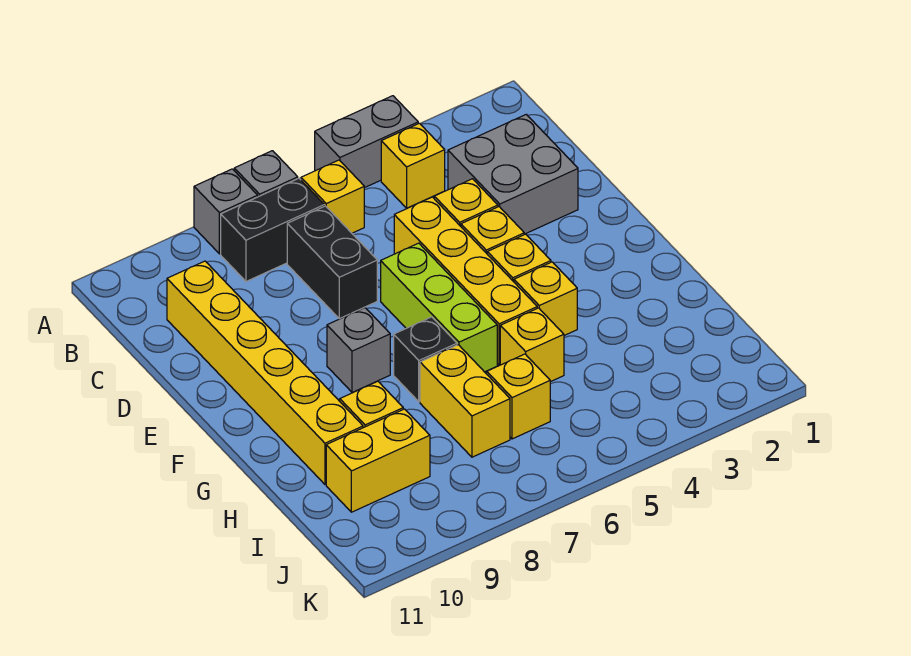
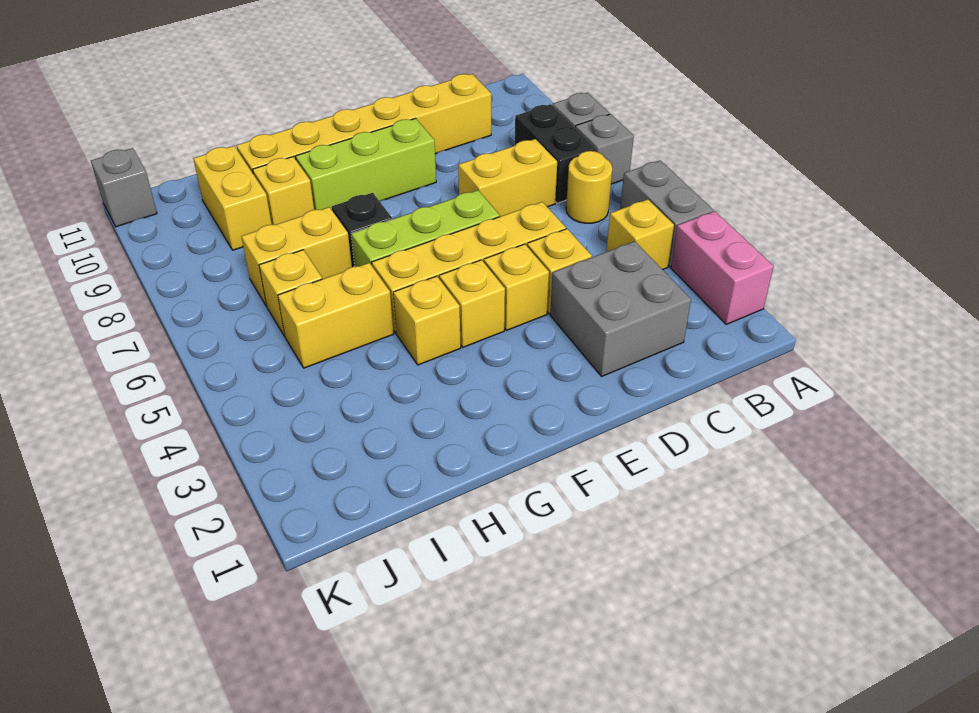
none -> pink brick A2:A3 level 1
yellow brick B6 level 1 -> yellow round brick B6 level 1
black brick C7:D7 level 1 -> yellow brick C7:D7 level 1
none -> lime brick E9:G9 level 1
grey brick F8 level 1 -> grey brick K11 level 1
yellow brick H5 level 1 -> yellow brick H5:I5 level 1

